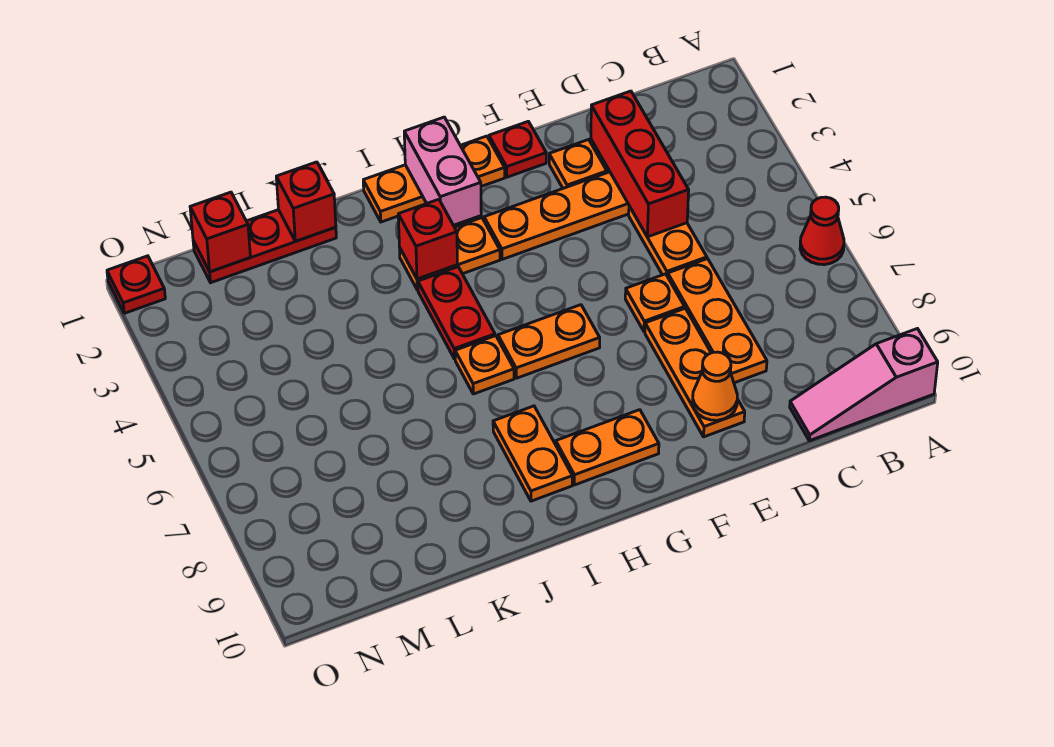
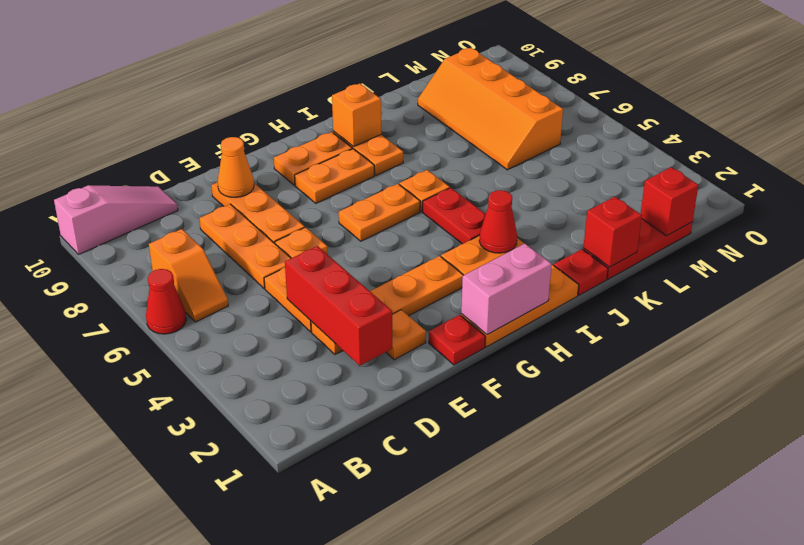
none -> orange slope B6:B7 level 1 top 7
none -> orange plate G8:H8 level 1
pink brick H1:H2 level 2 -> pink brick G1:H1 level 2
red brick I3 level 2 -> red cone I3 level 2
none -> orange brick I9 level 2
none -> orange slope L6:M9 level 1 top M
red plate O1 level 1 -> red plate J1 level 1

